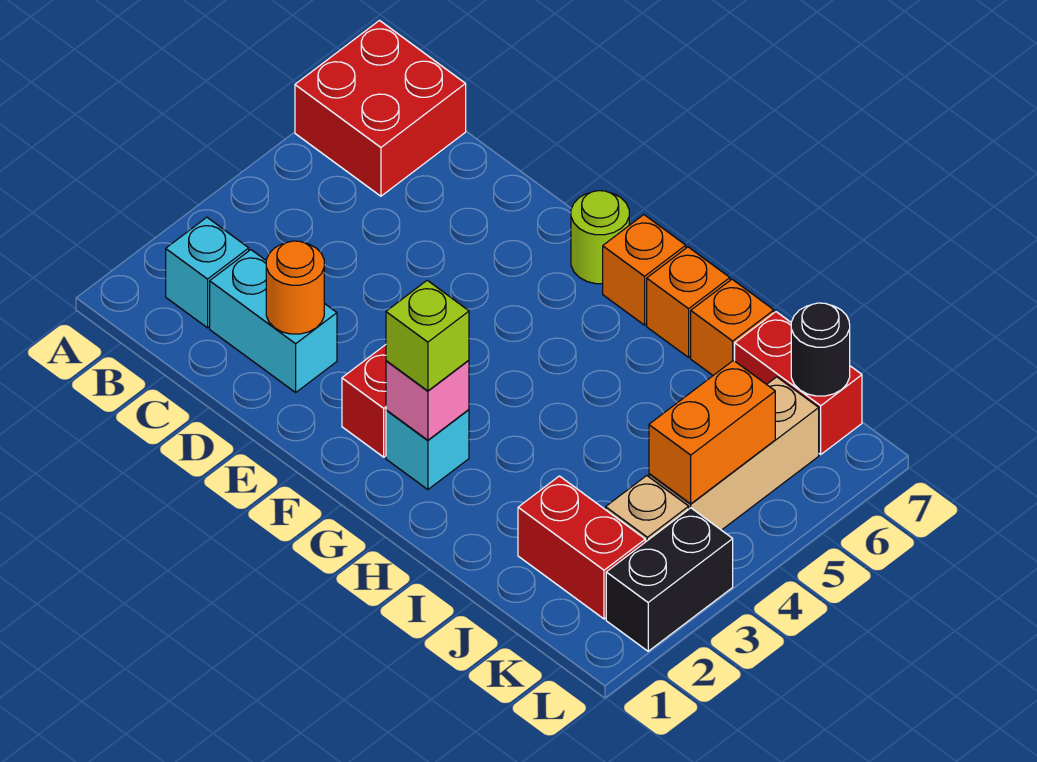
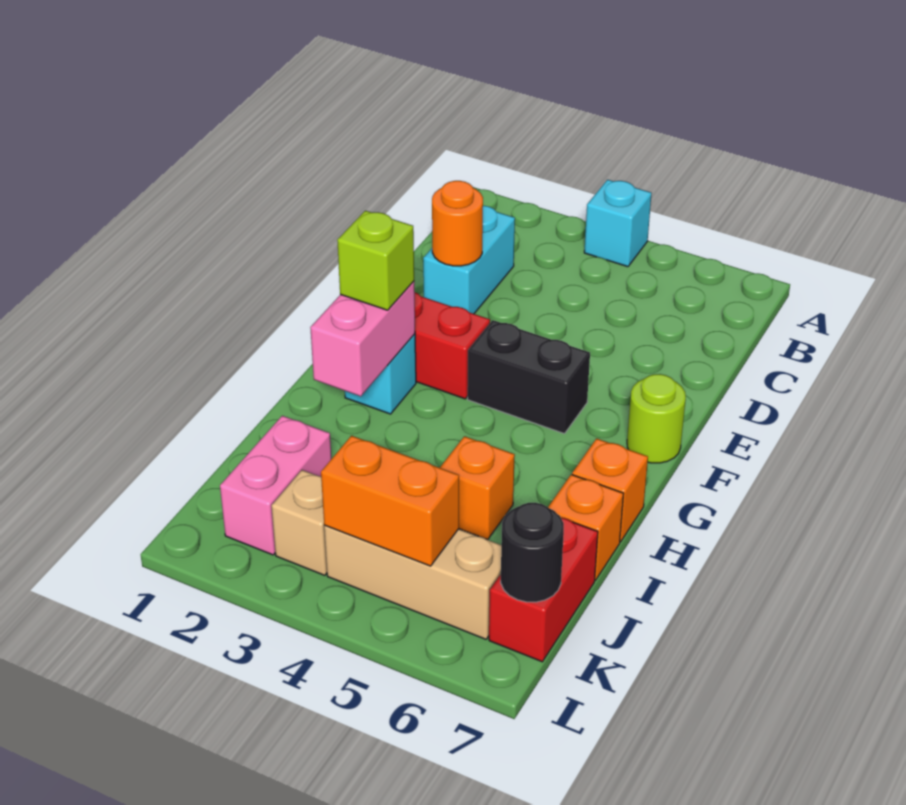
red brick A6:B7 level 1 -> none
cyan brick B2 level 1 -> cyan brick A4 level 1
pink brick G2 level 2 -> pink brick G2:H2 level 2
orange brick G7 level 1 -> orange brick I5 level 1
red brick J2:K2 level 1 -> pink brick J2:K2 level 1
black brick L2:L3 level 1 -> black brick F4:F5 level 1

